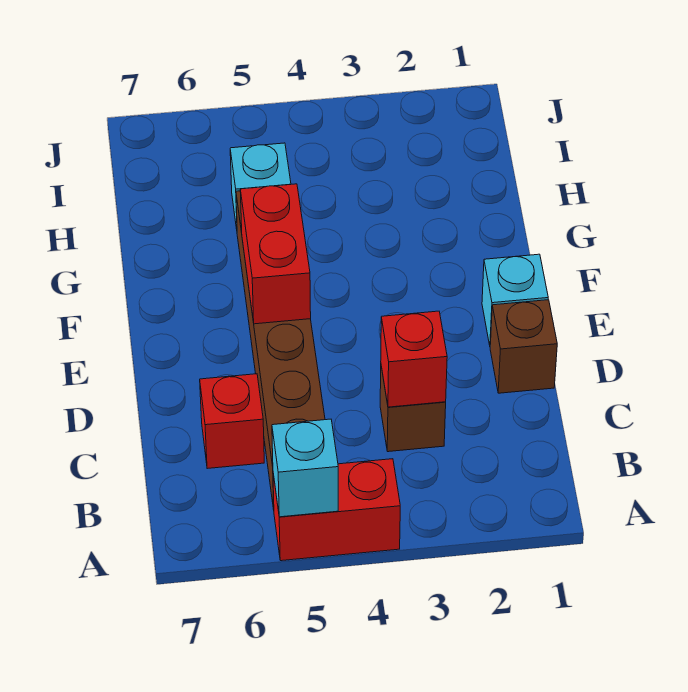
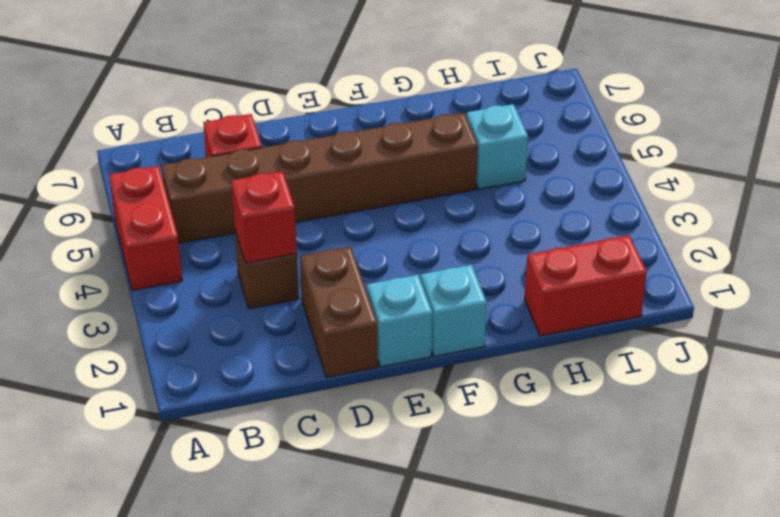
cyan brick A5 level 2 -> cyan brick F1 level 1
brown brick D1 level 1 -> brown brick D1:D2 level 1
red brick E5:F5 level 2 -> red brick H1:I1 level 1

